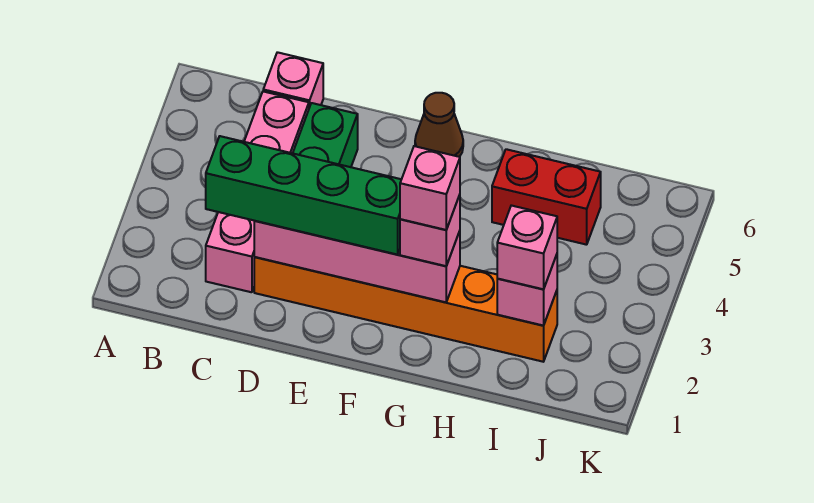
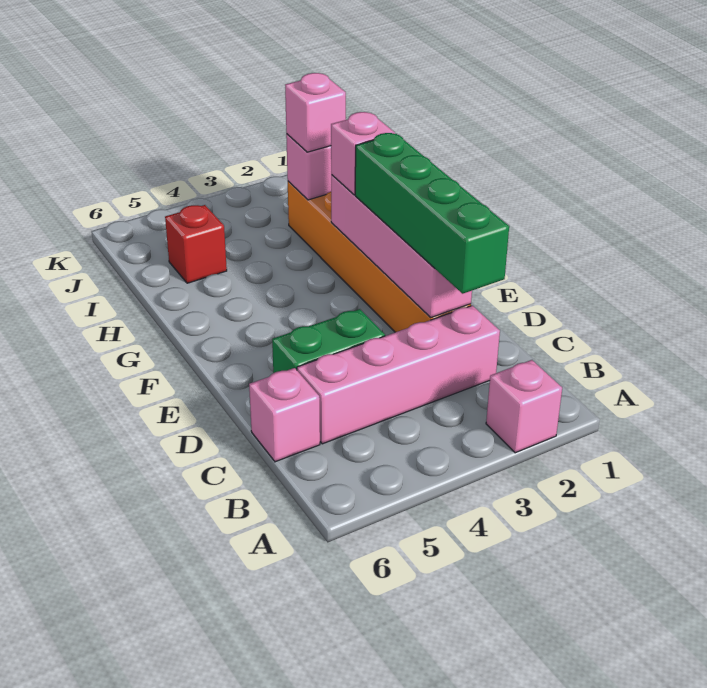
brown cone F6 level 1 -> none
pink brick G2 level 4 -> pink brick A2 level 1
red brick H5:I5 level 1 -> red brick I5 level 1

